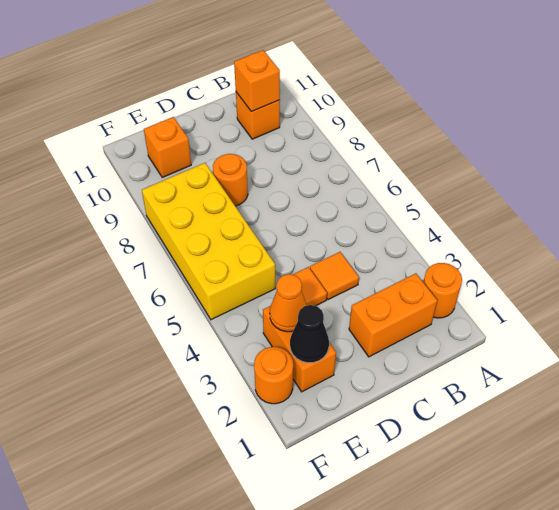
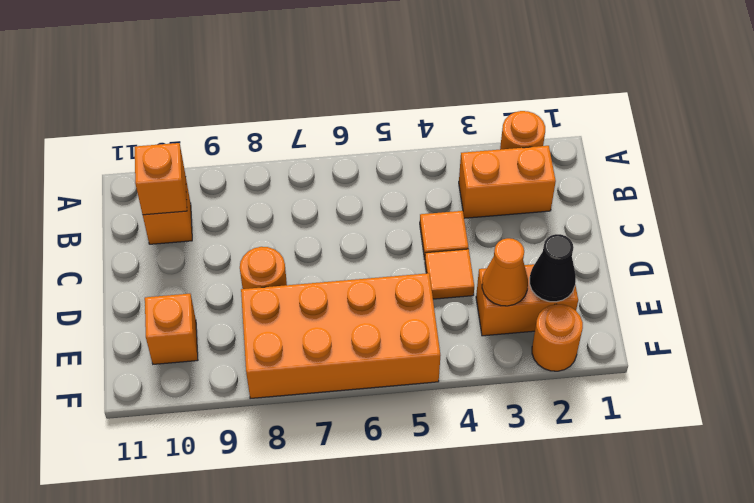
orange brick B2:C2 level 1 -> orange brick B2:B3 level 1
yellow brick E5:F8 level 1 -> orange brick E5:F8 level 1

